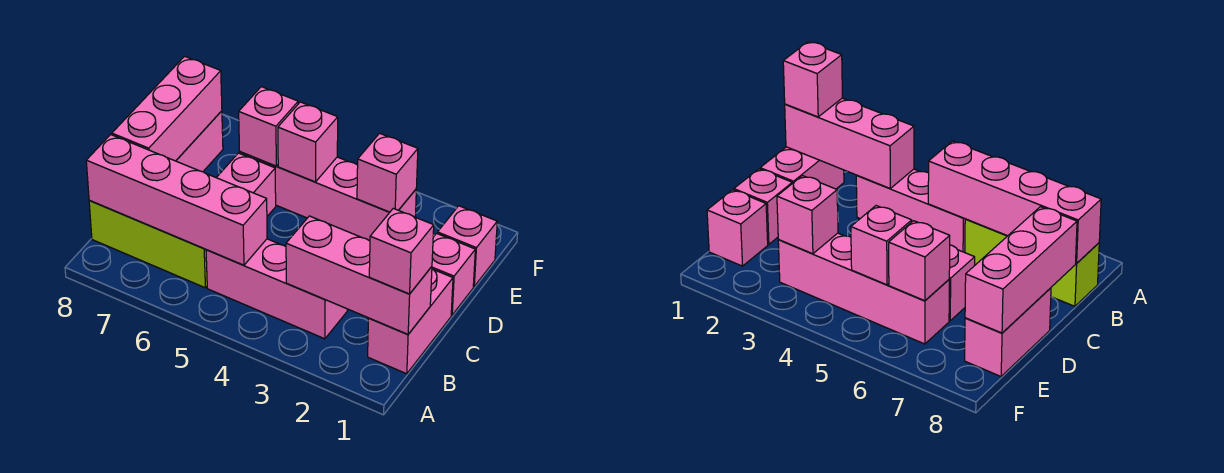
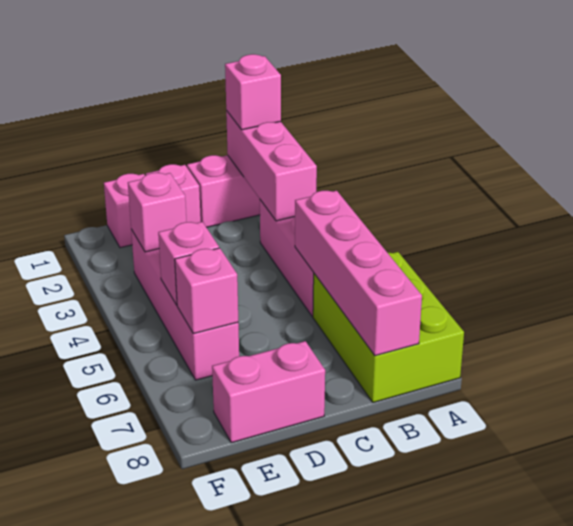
lime brick B6:B8 level 1 -> lime brick A6:B8 level 1
pink brick C8:E8 level 2 -> none
pink brick D6 level 1 -> none

